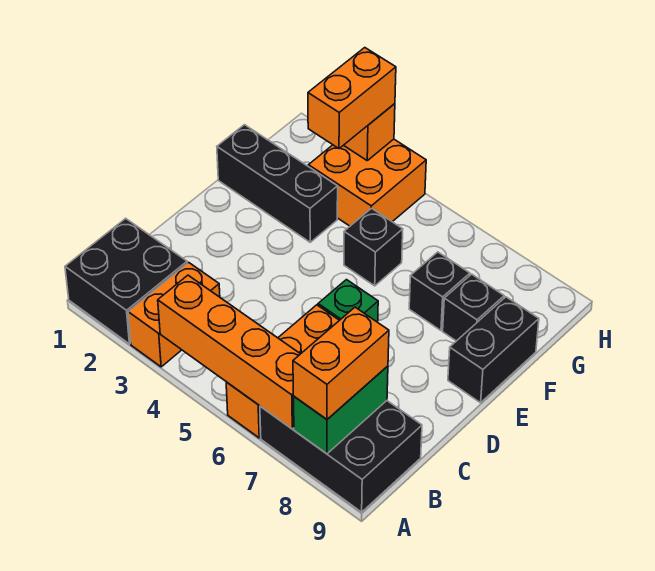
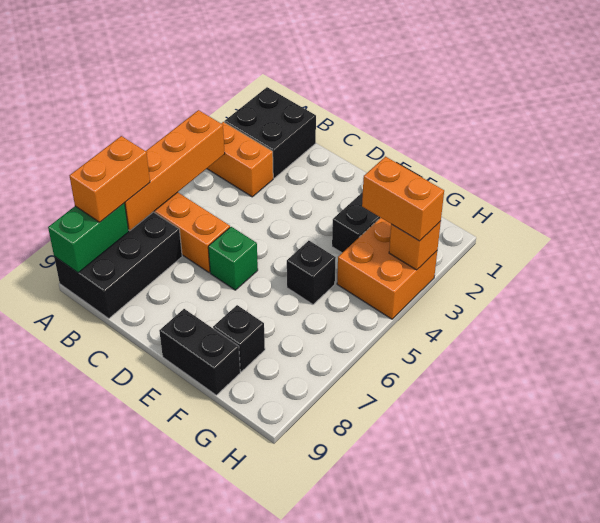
green brick A8:B8 level 2 -> green brick A8:A9 level 2
orange brick A8:B8 level 3 -> orange brick A7:A8 level 3
black brick F7 level 1 -> none

